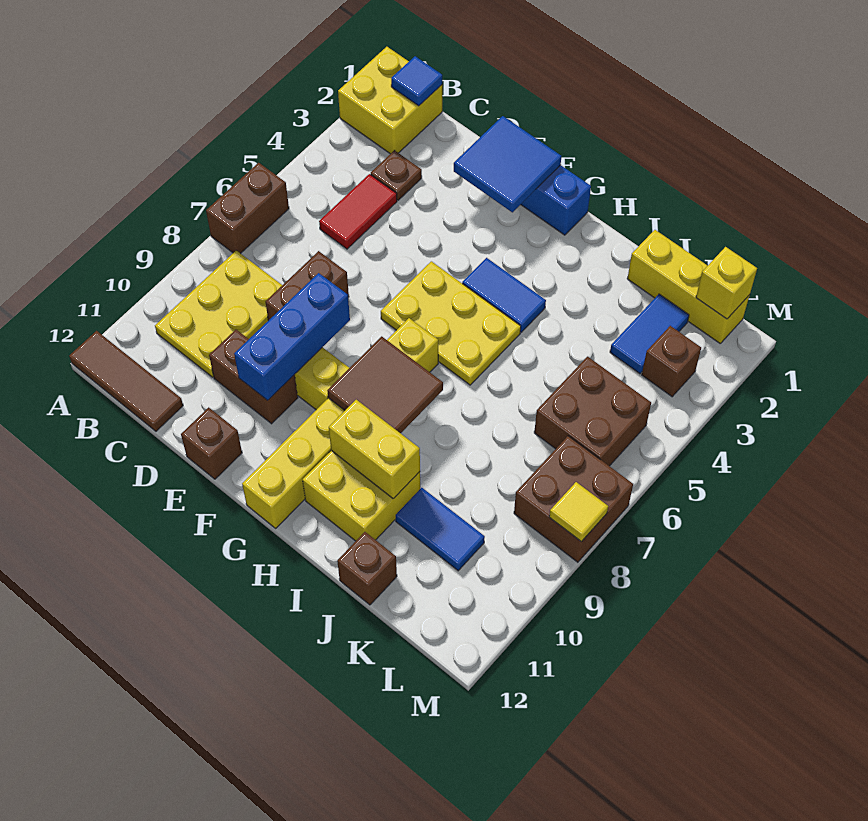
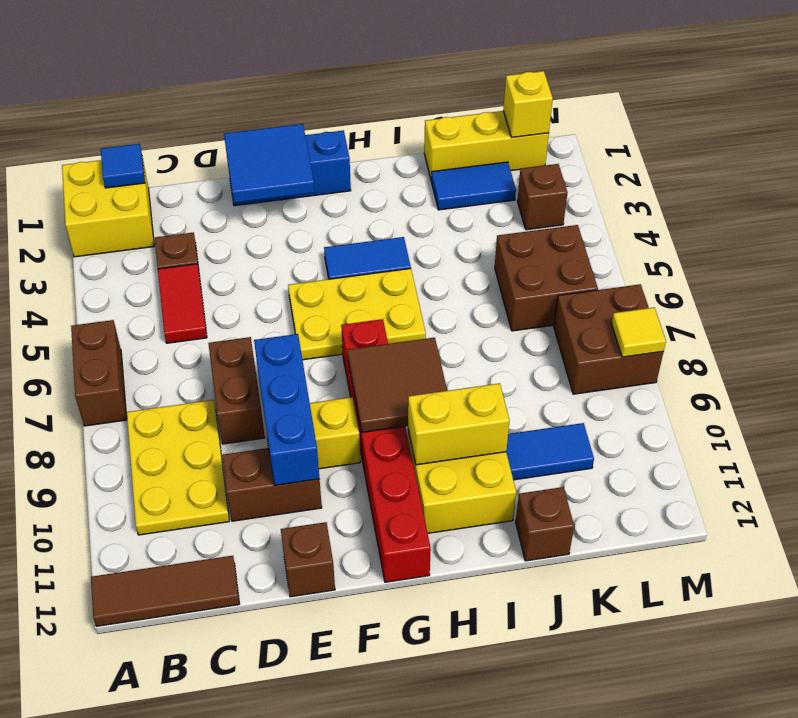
yellow brick G7:G12 level 1 -> red brick G7:G12 level 1
blue tile K2:K3 level 1 -> blue tile J2:K2 level 1

